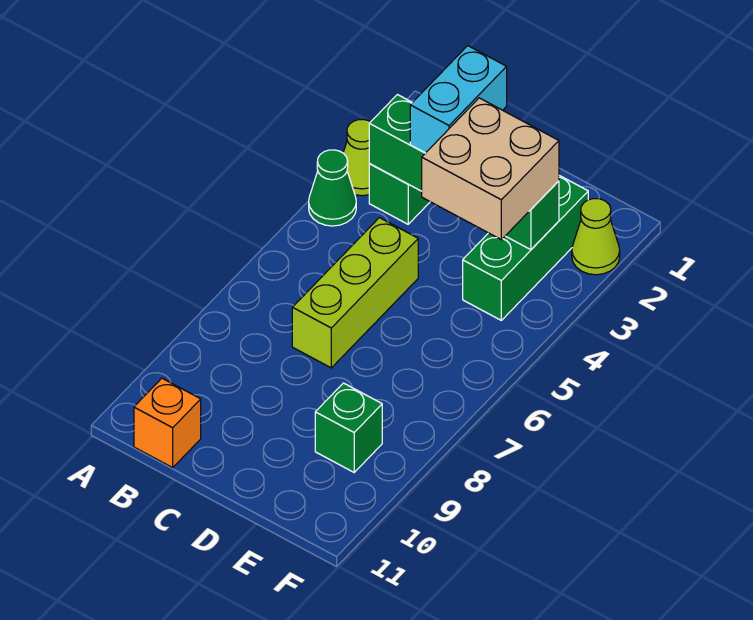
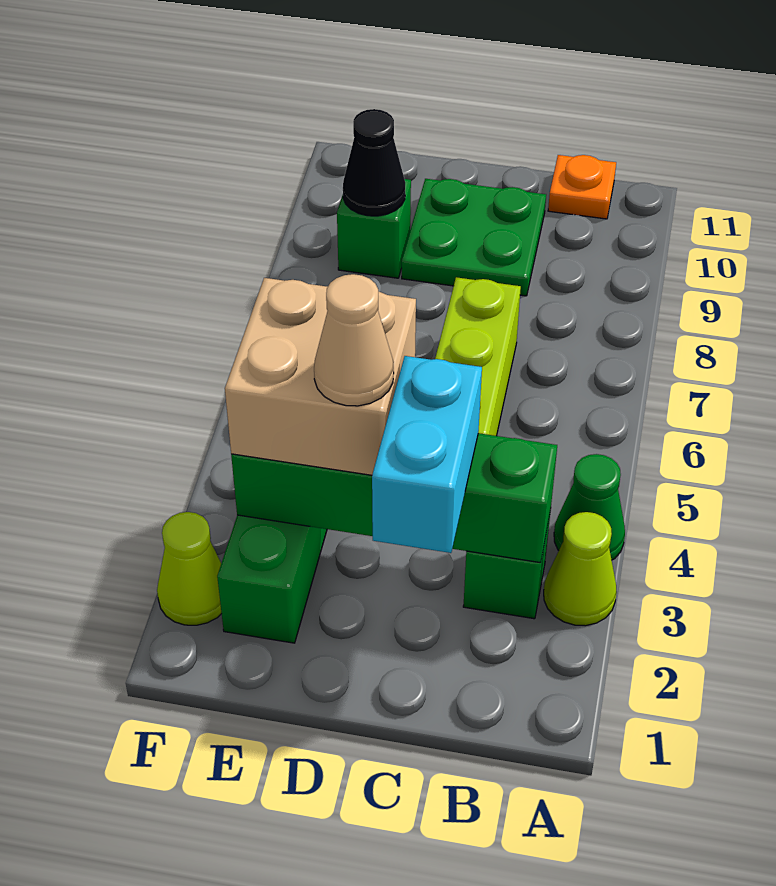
orange brick B11 level 1 -> orange plate B11 level 1
none -> green plate C9:D10 level 1
none -> tan cone D3 level 4
none -> black cone E9 level 2

